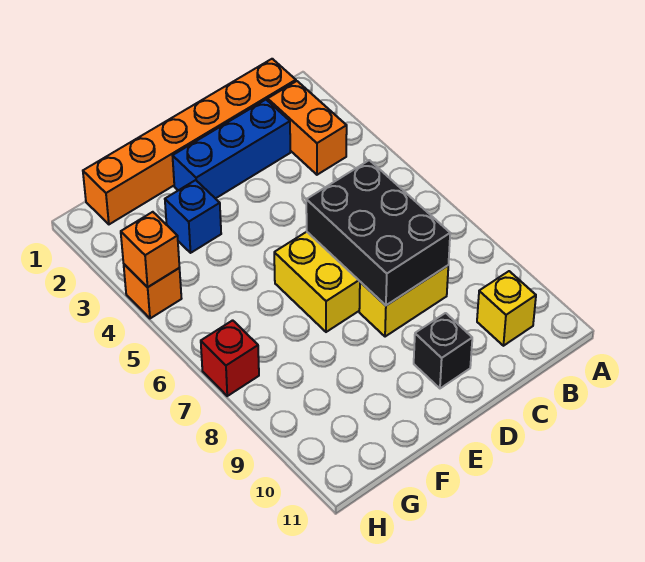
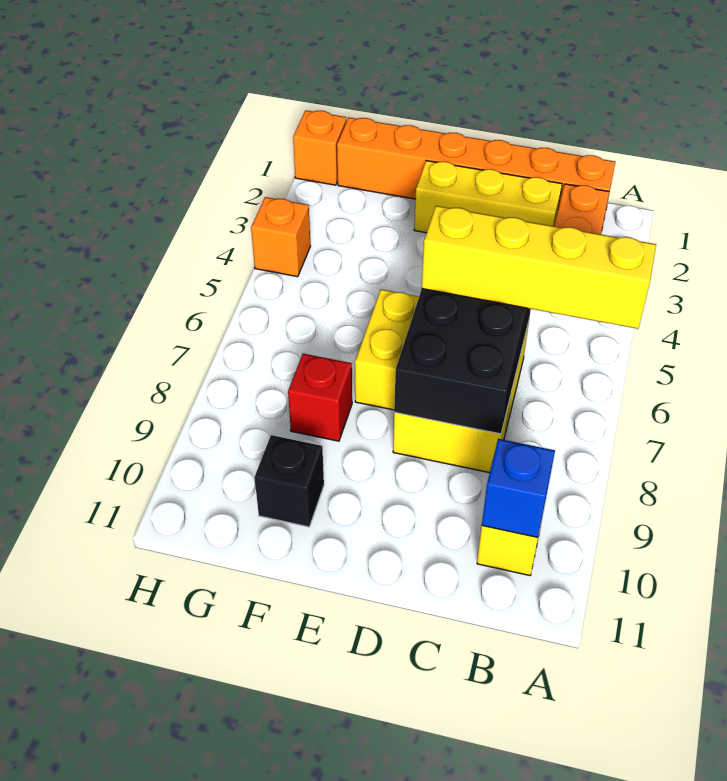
none -> yellow brick A6:D6 level 3
blue brick C2:E2 level 1 -> yellow brick C2:E2 level 1
black brick D10 level 1 -> black brick F10 level 1
blue brick F3 level 1 -> blue brick B10 level 2
orange brick H4 level 2 -> orange brick H1 level 1
red brick H7 level 1 -> red brick F8 level 1

